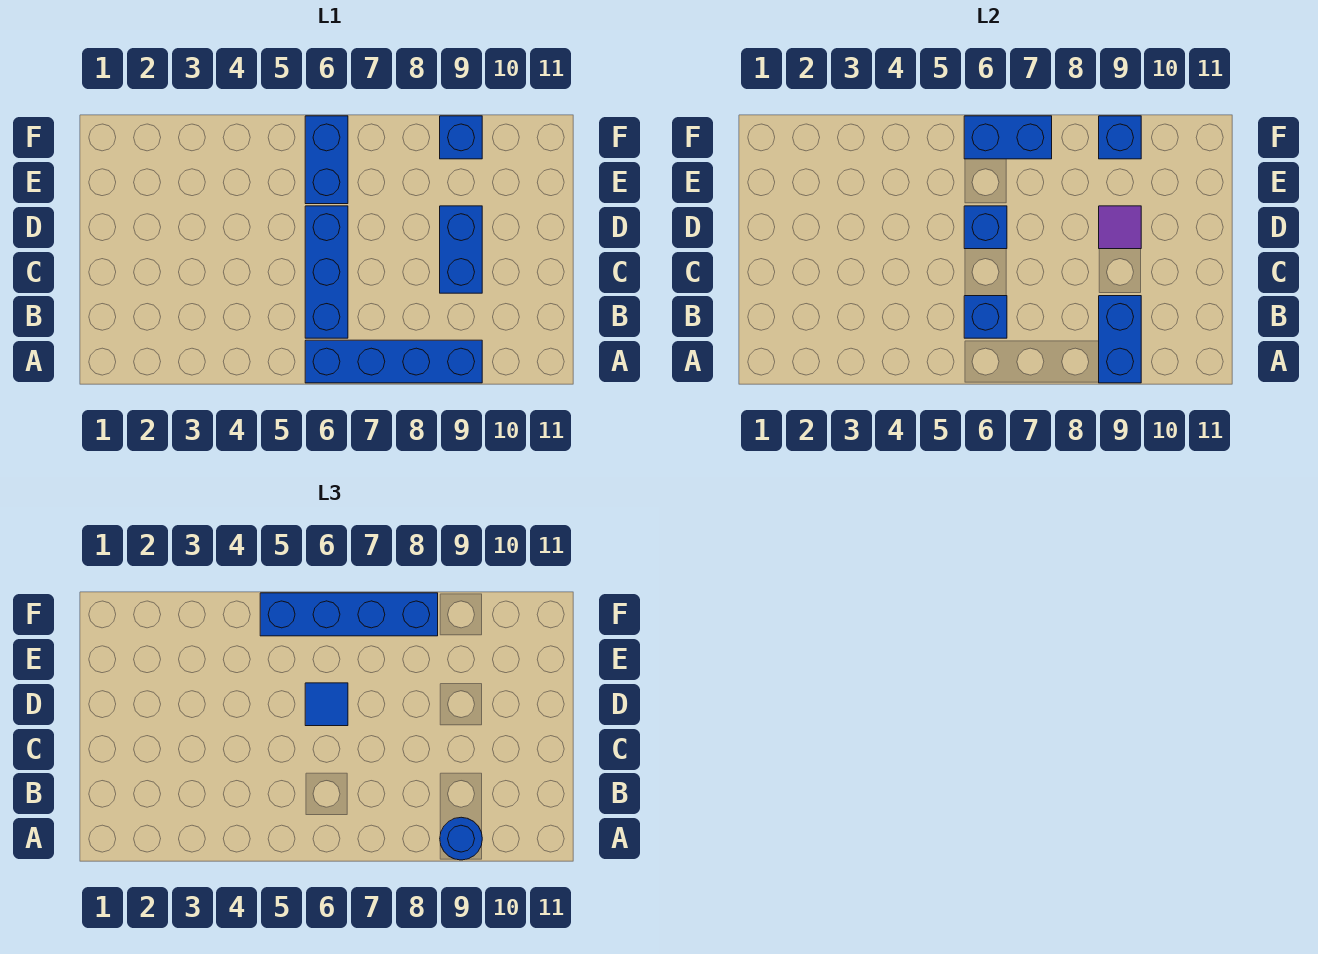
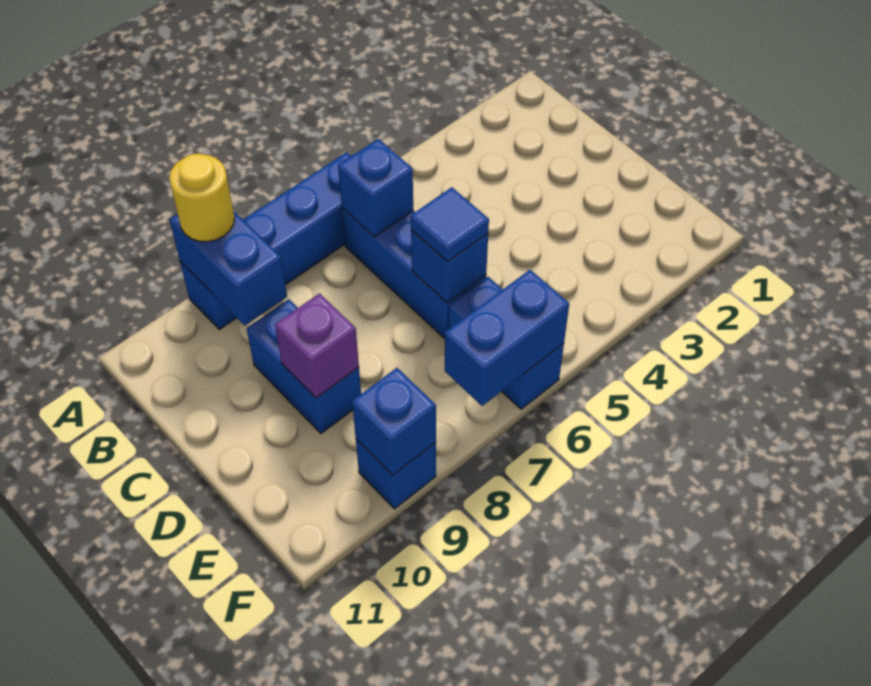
blue round brick A9 level 3 -> yellow round brick A9 level 3
purple tile D9 level 2 -> purple brick D9 level 2
blue brick F5:F8 level 3 -> none

